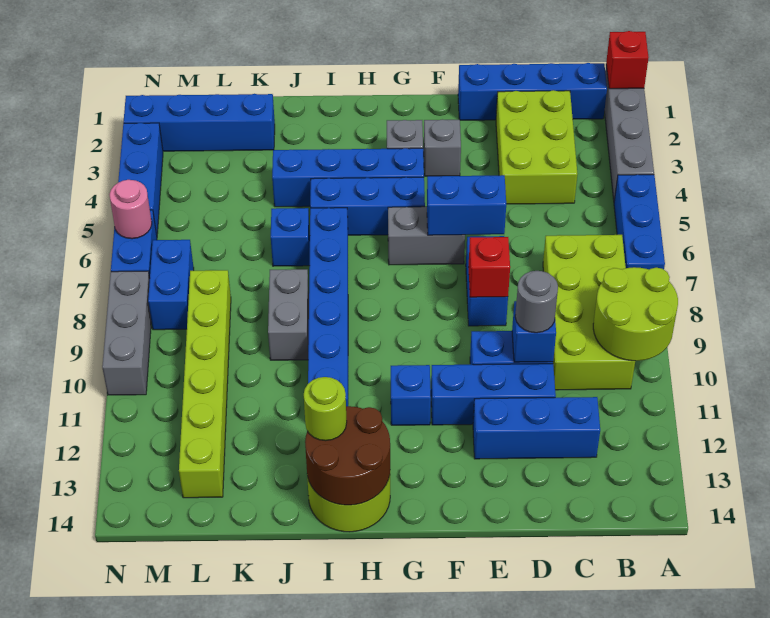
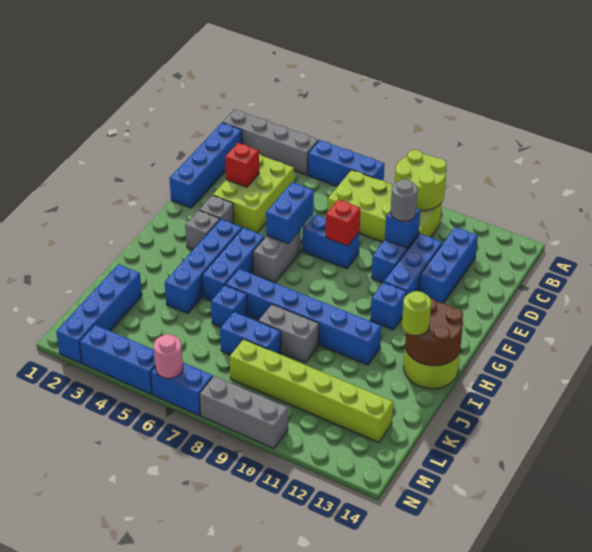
red brick A1 level 2 -> red brick D3 level 2
lime brick C2:D4 level 1 -> lime brick C3:E4 level 1
blue brick M7:M8 level 1 -> blue brick K7:K8 level 1

